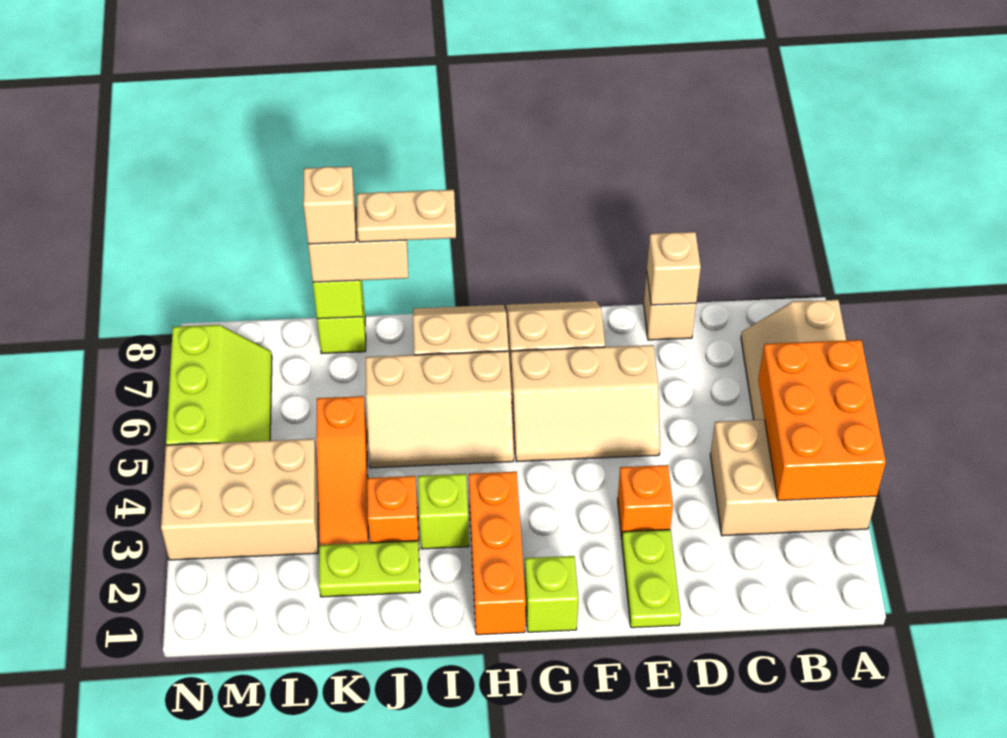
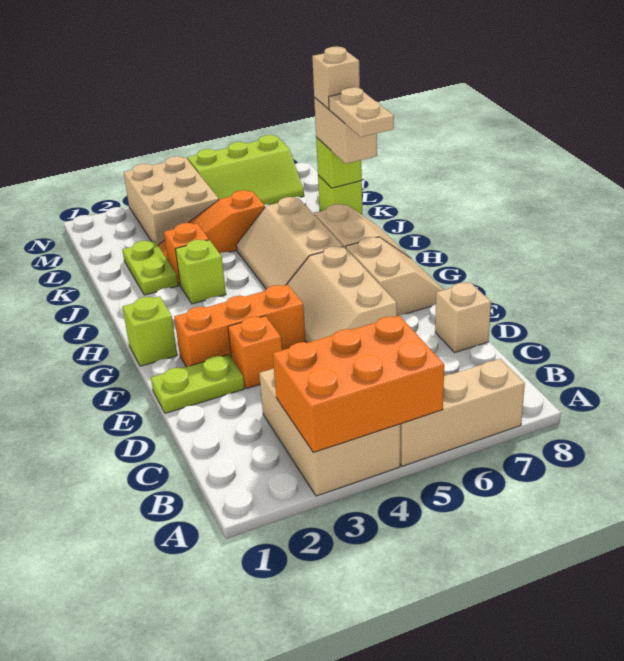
tan brick D8 level 2 -> none
orange brick H1:H3 level 1 -> orange brick F2:F4 level 1

